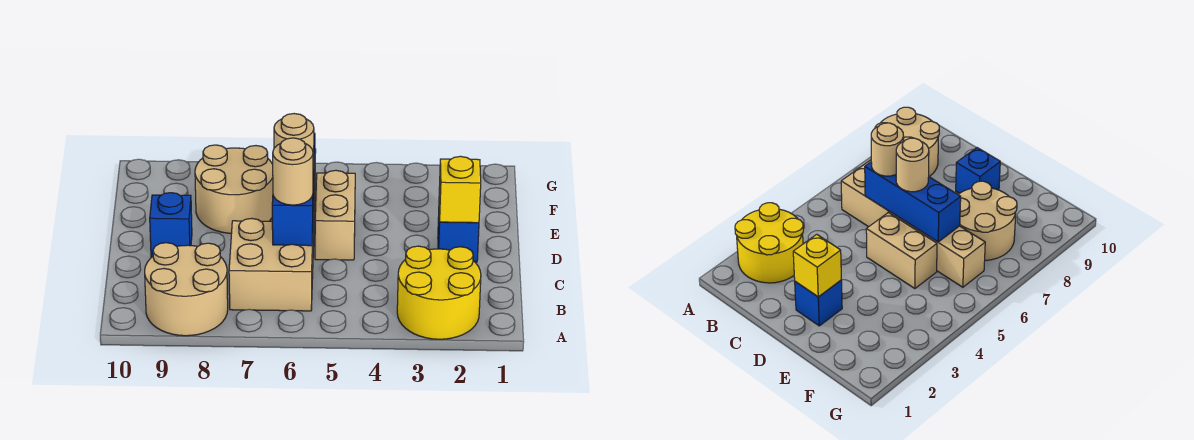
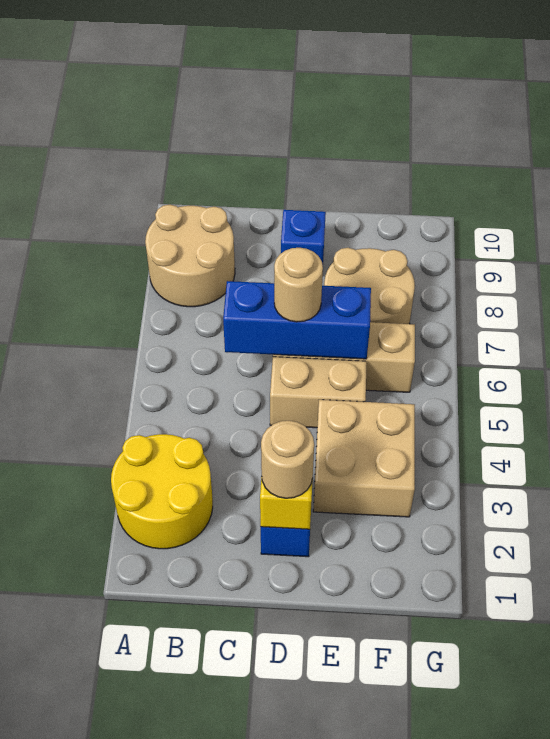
tan brick B6:C7 level 1 -> tan brick E3:F4 level 1
tan round brick C6 level 3 -> tan round brick D2 level 3

